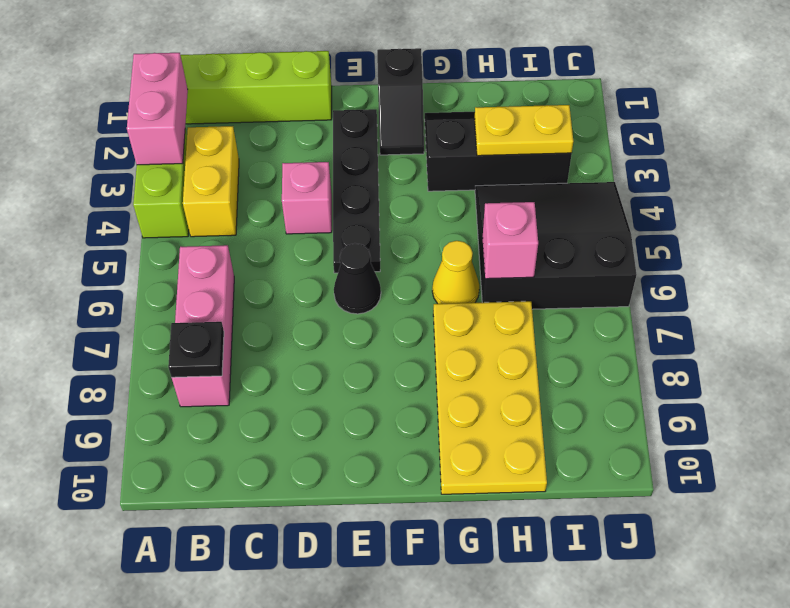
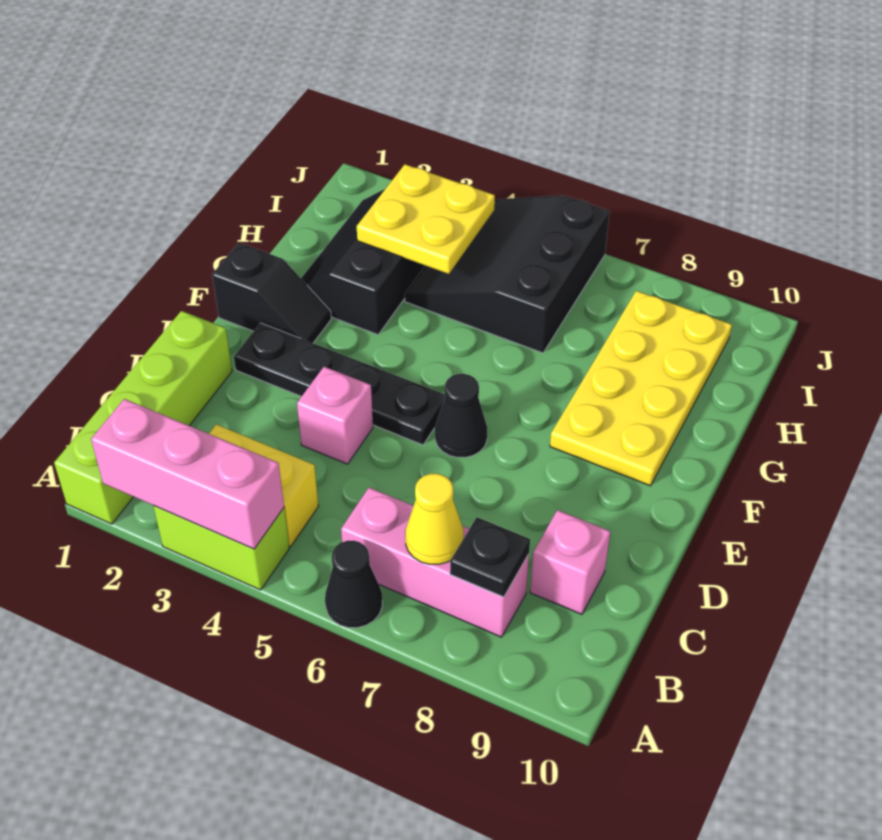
pink brick A2:A3 level 2 -> pink brick A2:A4 level 2
none -> black cone A6 level 1
yellow cone G6 level 1 -> yellow cone B7 level 2
yellow plate G7:H10 level 1 -> yellow plate F8:I9 level 1
yellow plate H3:I3 level 2 -> yellow plate H3:I4 level 2
pink brick H6 level 2 -> pink brick C9 level 1

